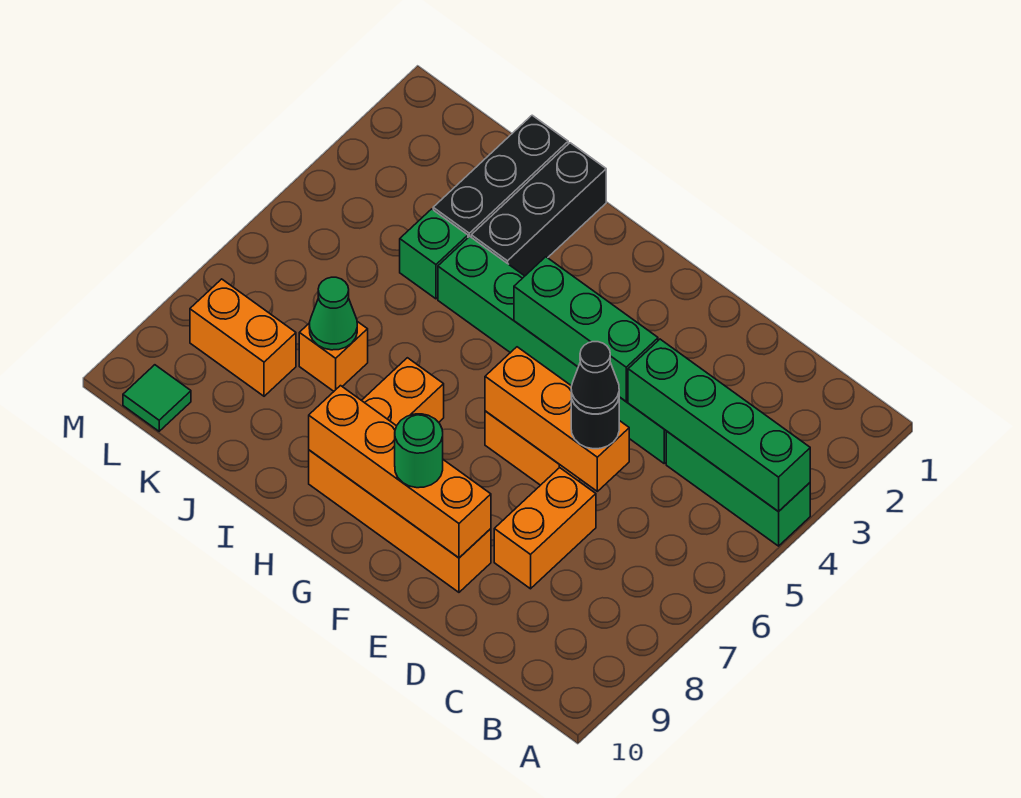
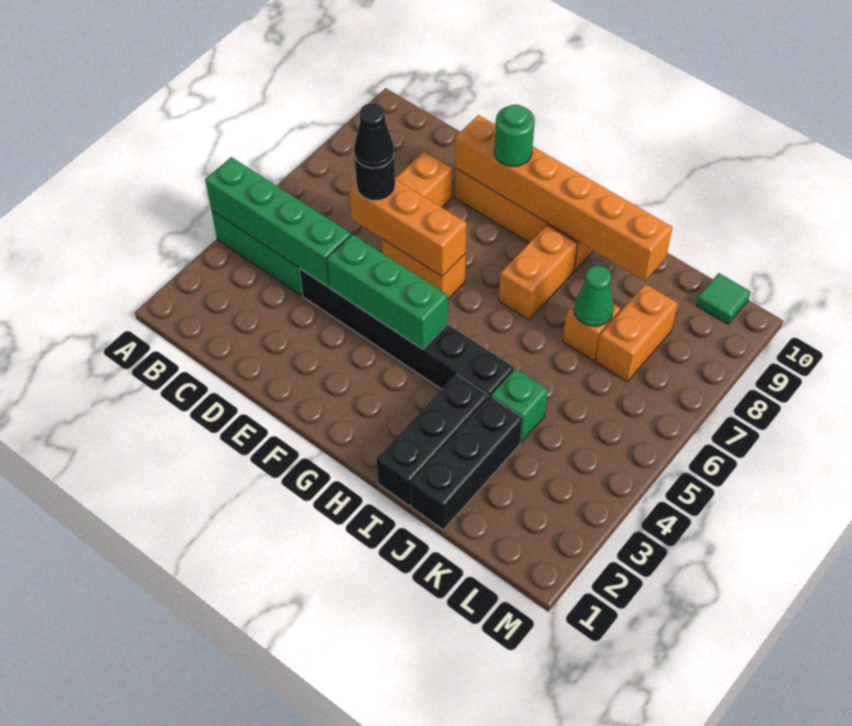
green brick D4:I4 level 1 -> black brick D4:I4 level 1
orange brick E9:H9 level 2 -> orange brick E9:J9 level 2
orange brick K8:L8 level 1 -> orange brick K7:K8 level 1

